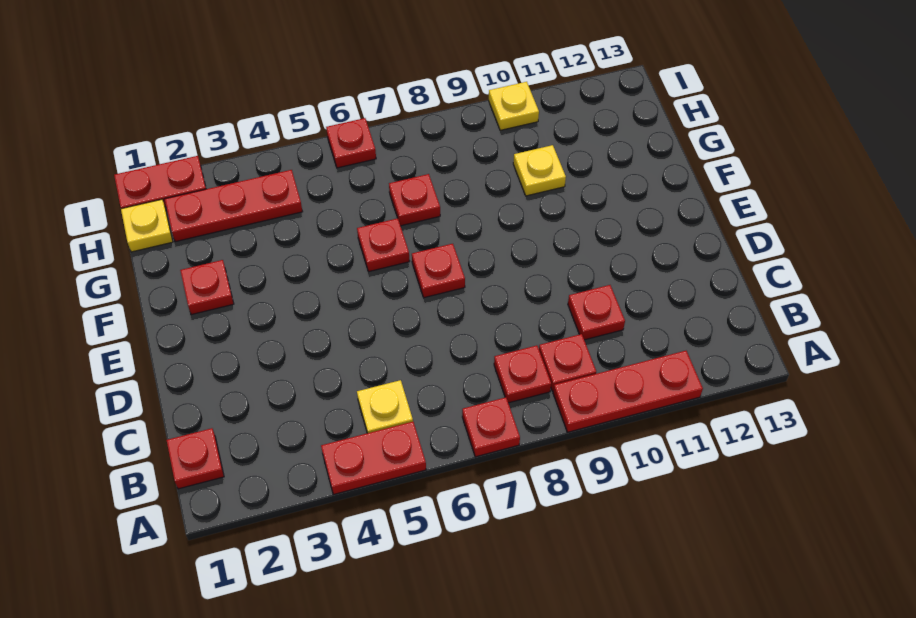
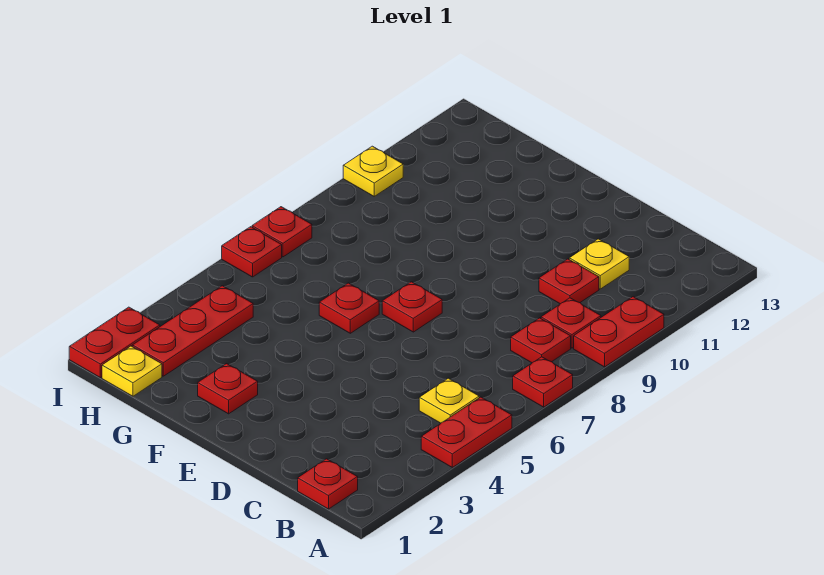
red plate A9:A11 level 1 -> red plate A9:A10 level 1
red plate G7 level 1 -> red plate I7 level 1
yellow plate G10 level 1 -> yellow plate C11 level 1

